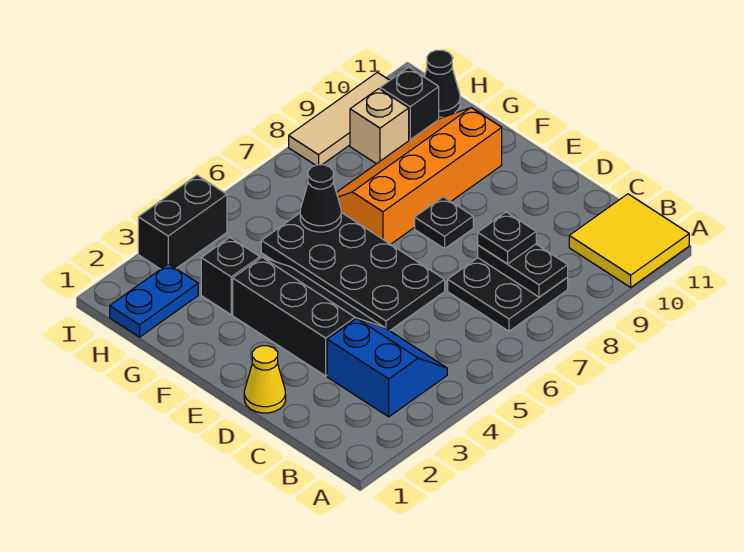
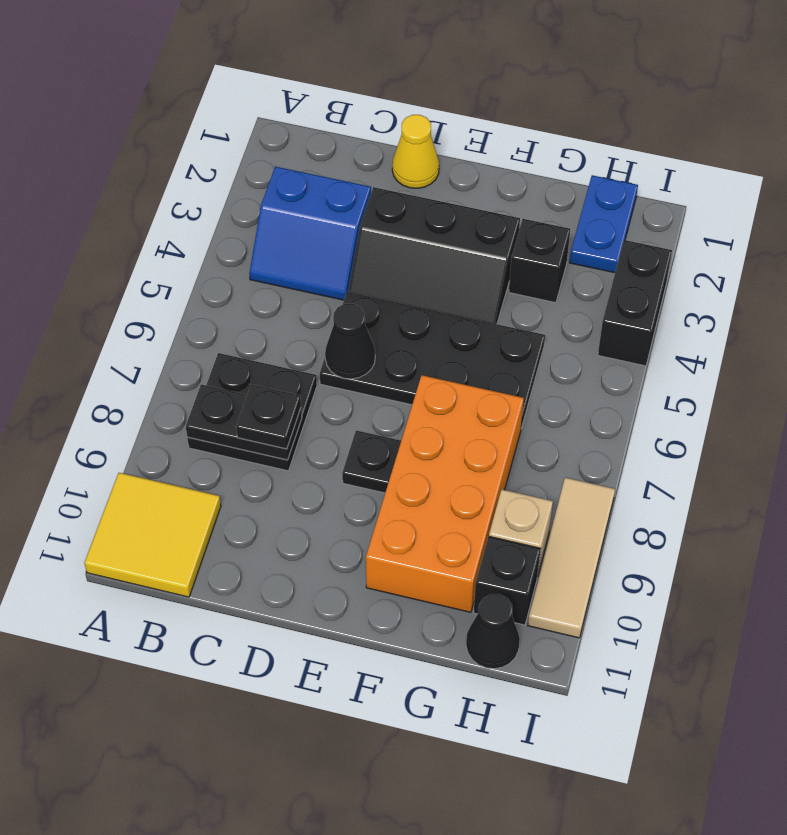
orange slope F7:G10 level 1 top F -> orange brick F7:G10 level 1
black cone G6 level 2 -> black cone D6 level 2

